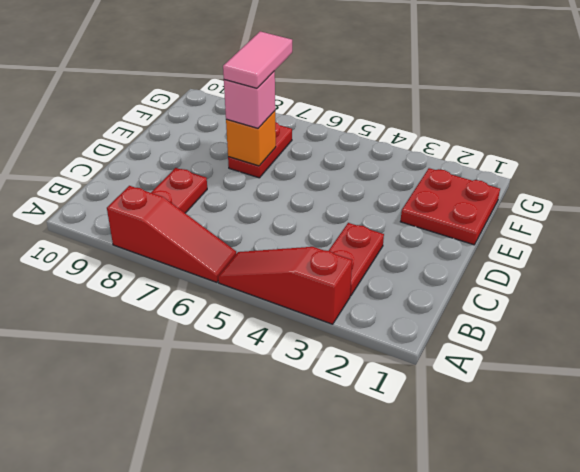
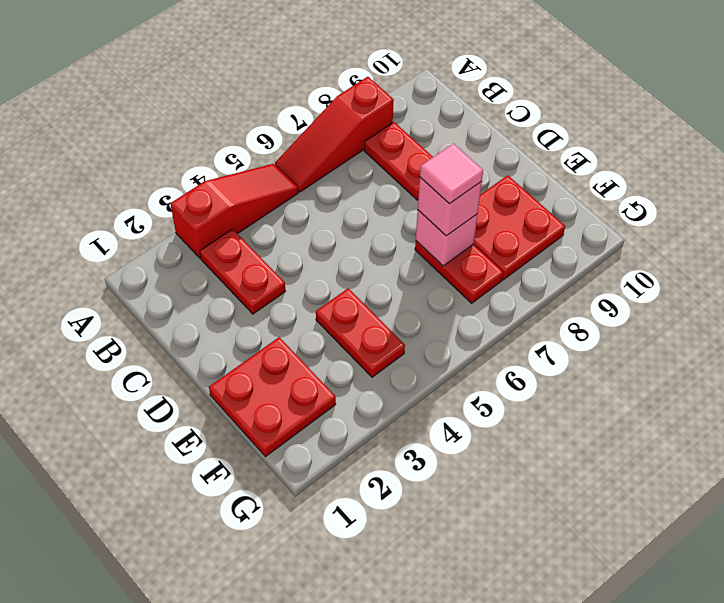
none -> red plate E4:F4 level 1
orange brick E7 level 2 -> pink brick E7 level 2
pink tile E7:F7 level 4 -> pink tile E7 level 4
none -> red plate E8:F9 level 1

